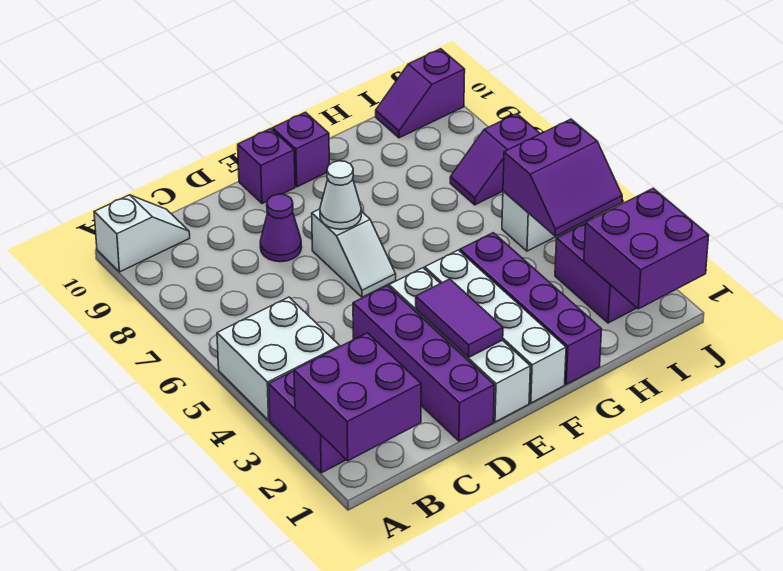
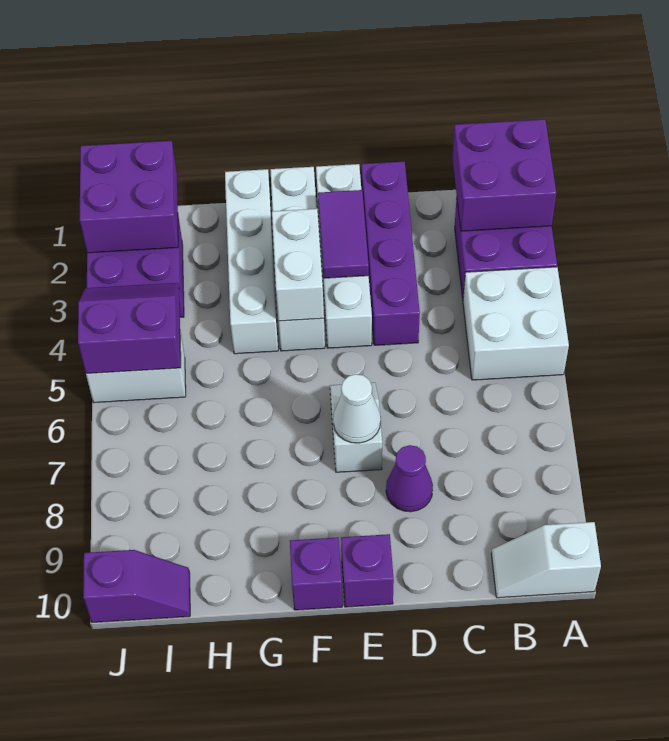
none -> white brick F3:F4 level 2
purple brick G1:G4 level 1 -> white brick G1:G4 level 1
purple slope I7:J7 level 1 top J -> none

